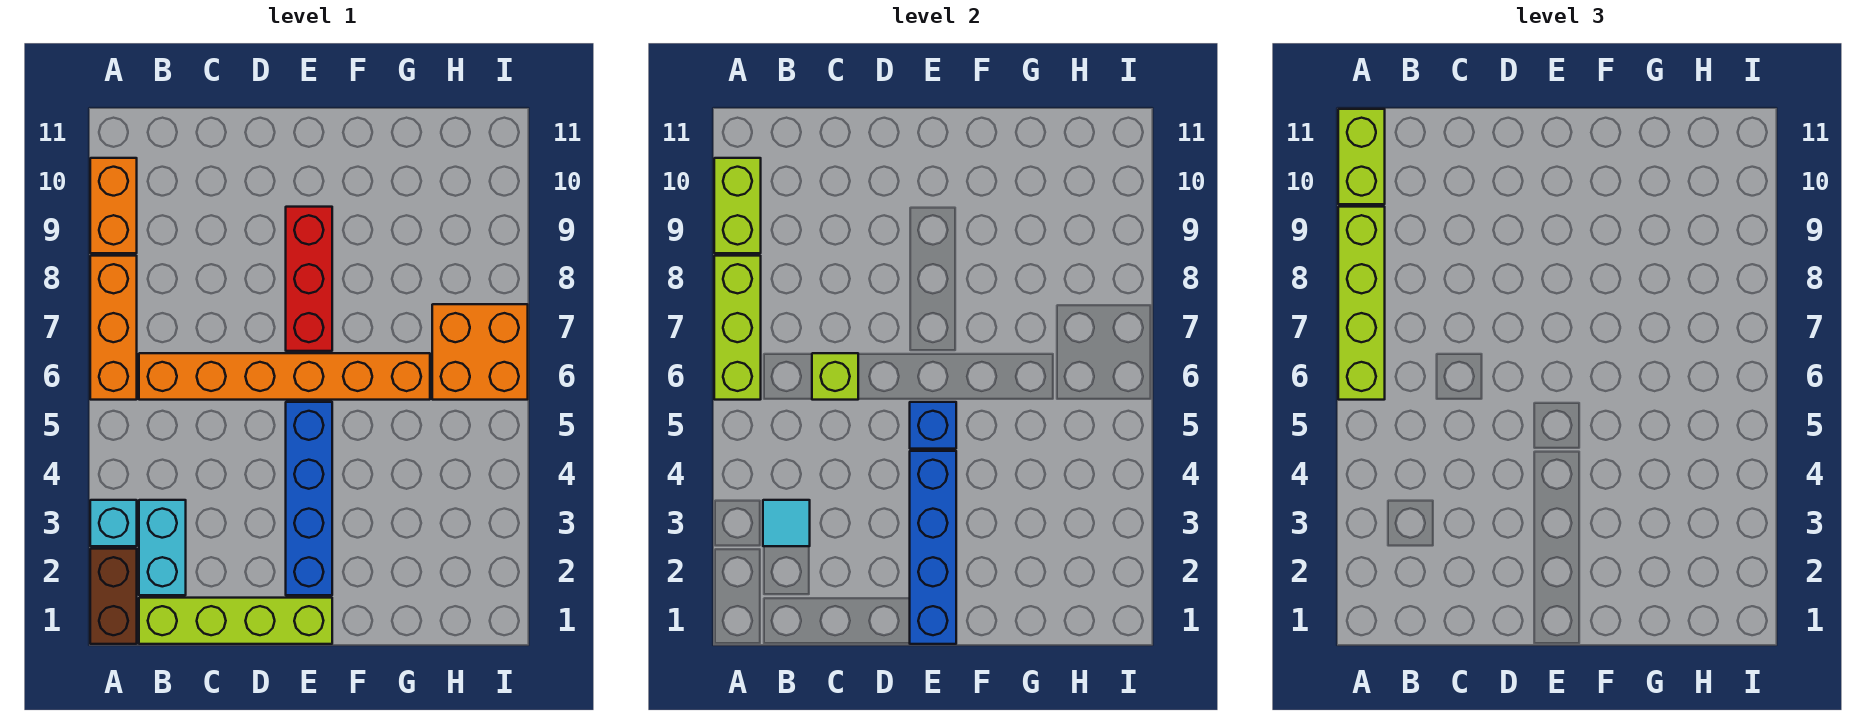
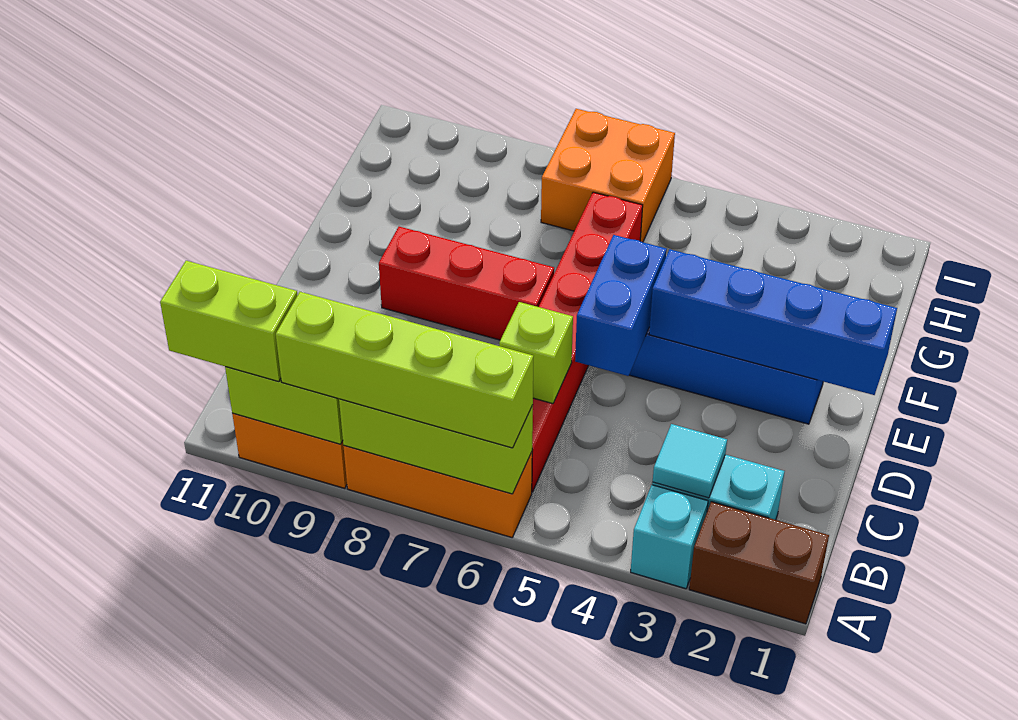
lime brick B1:E1 level 1 -> none
orange brick B6:G6 level 1 -> red brick B6:G6 level 1
blue brick E5 level 2 -> blue brick D5:E5 level 2

